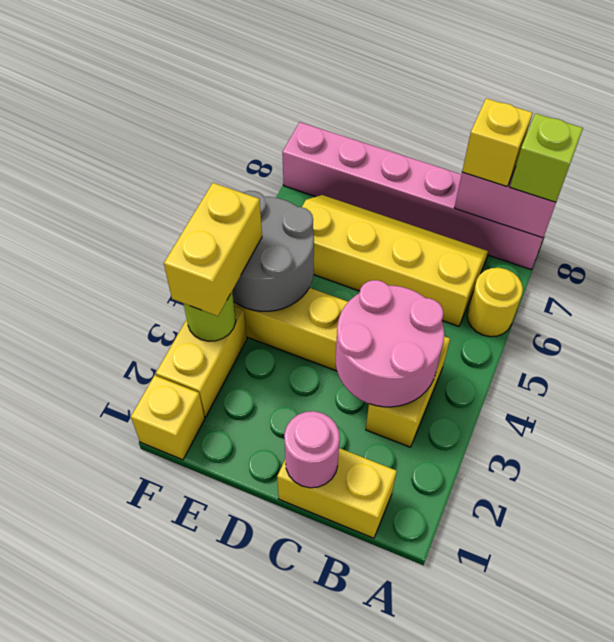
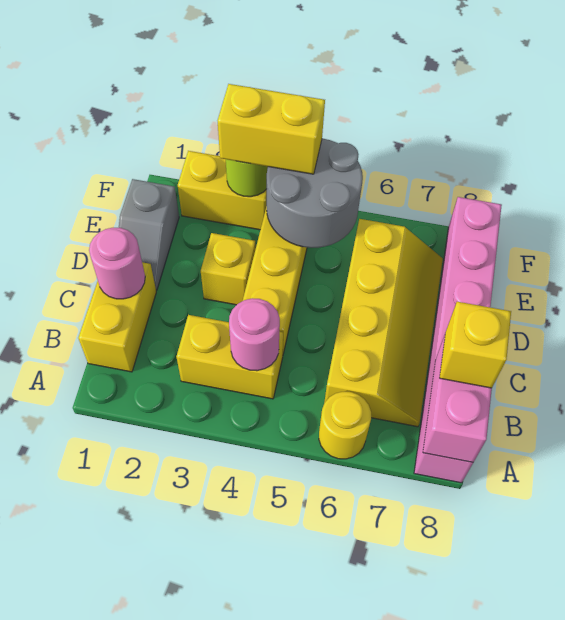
lime brick A8 level 3 -> none
pink round brick B3:C4 level 2 -> pink round brick B4 level 2
none -> grey slope D1:E1 level 1 top E
yellow brick F1 level 1 -> yellow brick D3 level 1

